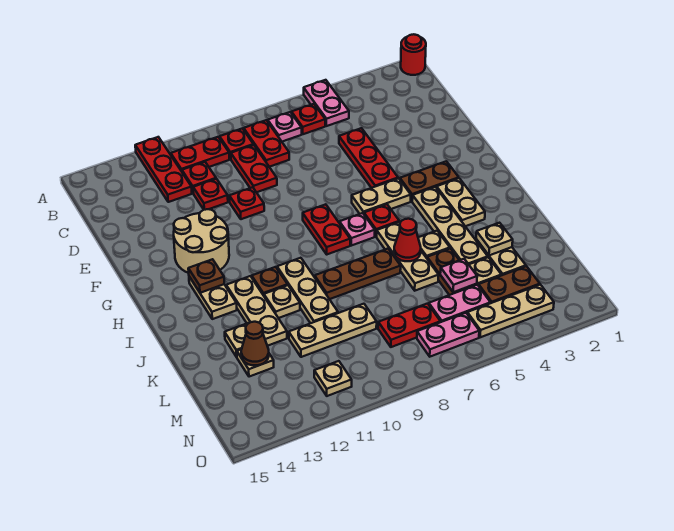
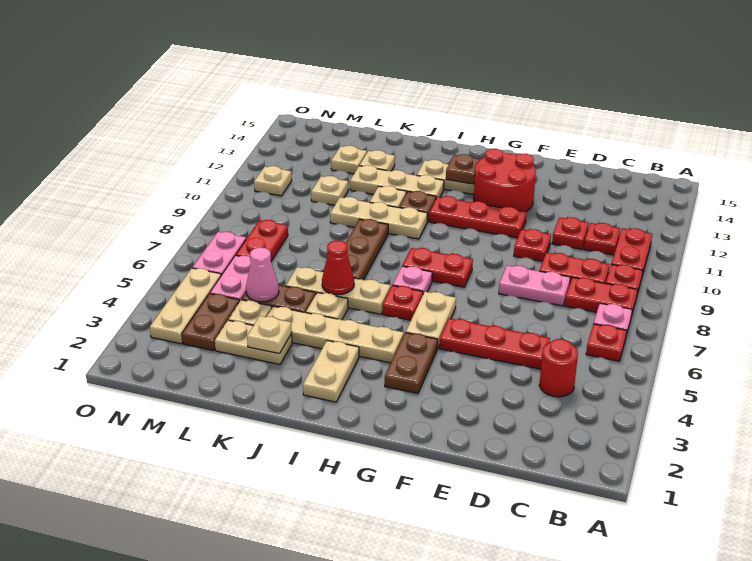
red round brick A1 level 1 -> red round brick C4 level 1
pink plate A5:B5 level 1 -> pink plate D8:E8 level 1
red plate A12:C12 level 1 -> red plate F11:H11 level 1
tan round brick F12:G13 level 1 -> red round brick F12:G13 level 1
tan plate H3:I3 level 1 -> tan plate I2:I3 level 1
pink plate L5 level 2 -> pink cone L5 level 2
tan plate L9:L11 level 1 -> tan plate L11 level 1
brown cone L13 level 2 -> none

